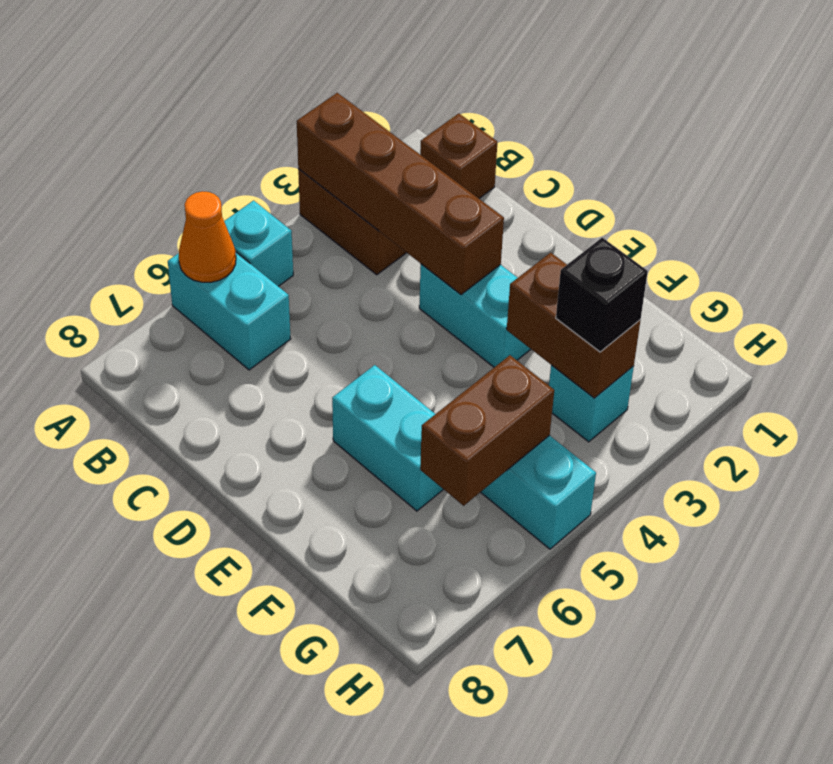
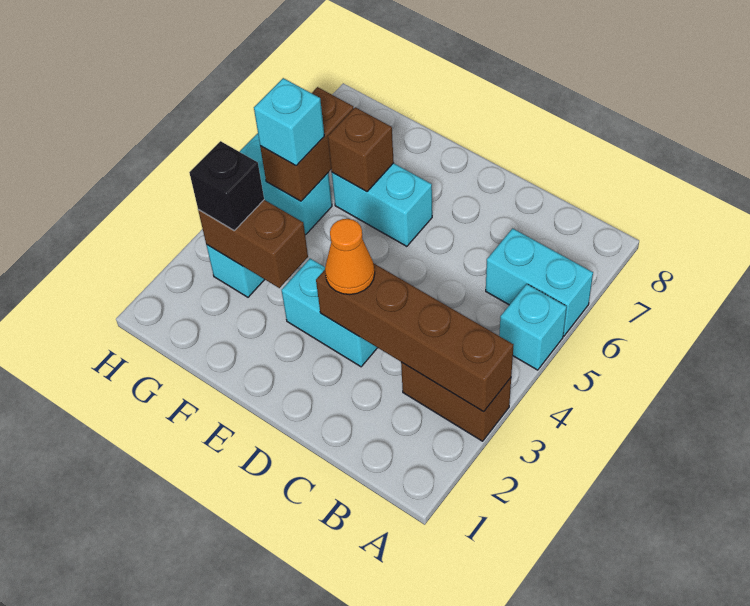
orange cone A6 level 2 -> orange cone D3 level 3
brown brick B1 level 1 -> brown brick F6 level 2
none -> cyan brick G5 level 3

